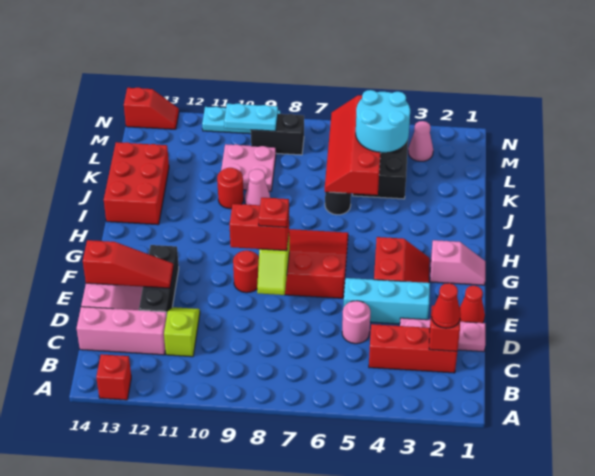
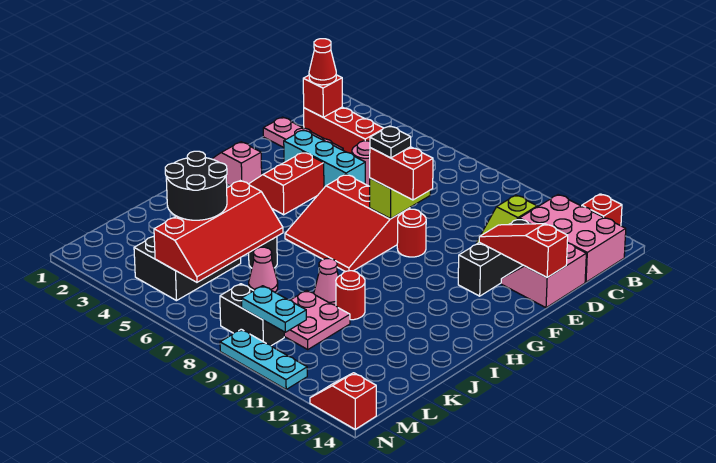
pink brick C12:C14 level 1 -> pink brick B12:C14 level 1
red cone E1 level 1 -> none
red plate F8 level 4 -> black plate F8 level 4
red brick I13:K14 level 1 -> none
cyan round brick K4:L5 level 3 -> black round brick K4:L5 level 3
pink cone M3 level 1 -> pink cone K7 level 1

